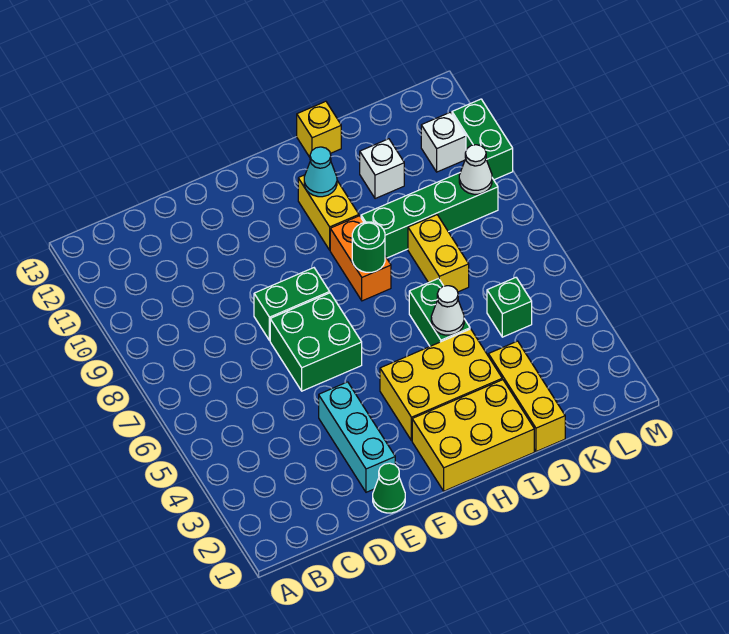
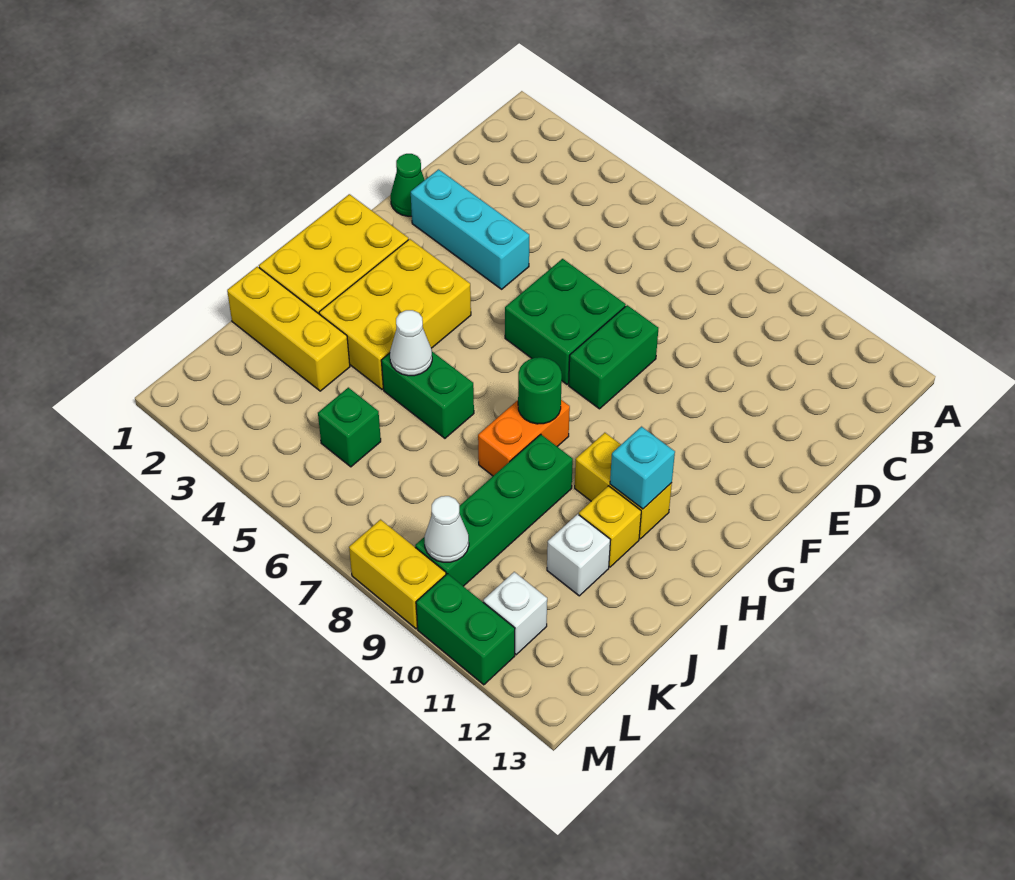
orange brick H8:H9 level 1 -> orange brick H8:I8 level 1
cyan cone H11 level 2 -> cyan brick H11 level 2
yellow brick I13 level 1 -> yellow brick I11 level 1
yellow brick J7:J8 level 1 -> yellow brick M8:M9 level 1

